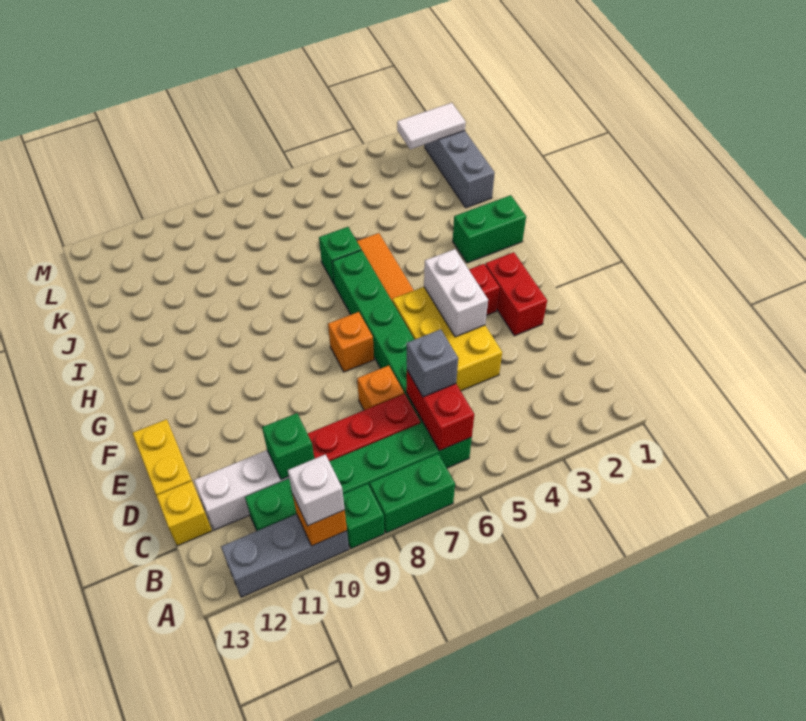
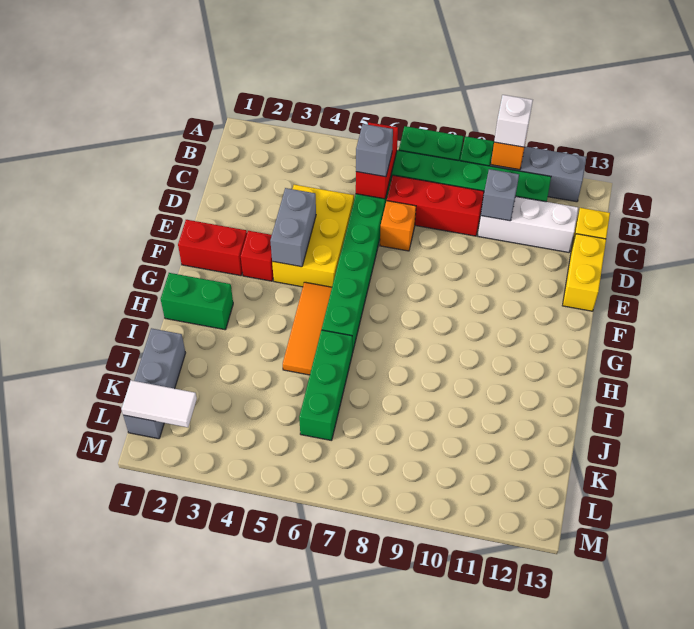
green brick C10 level 2 -> grey brick C10 level 2
red brick E2:F2 level 1 -> red brick F1:F2 level 1
white brick E4:F4 level 2 -> grey brick E4:F4 level 2
orange brick F7 level 1 -> none
green brick I6 level 1 -> green brick I6:K6 level 1

